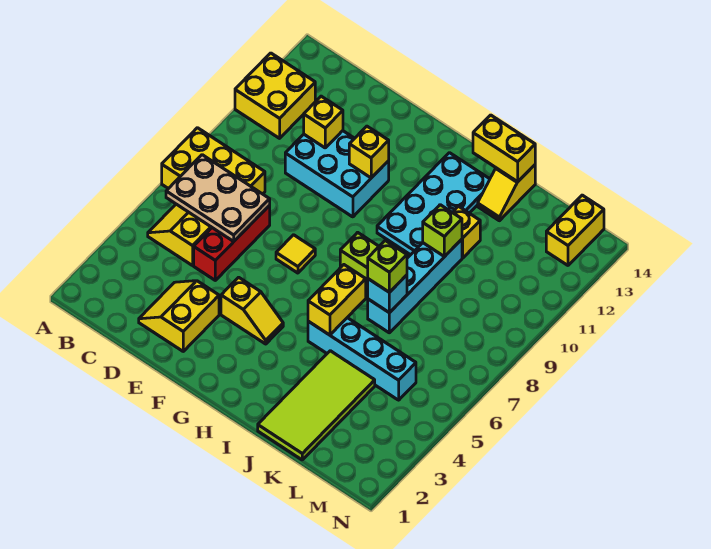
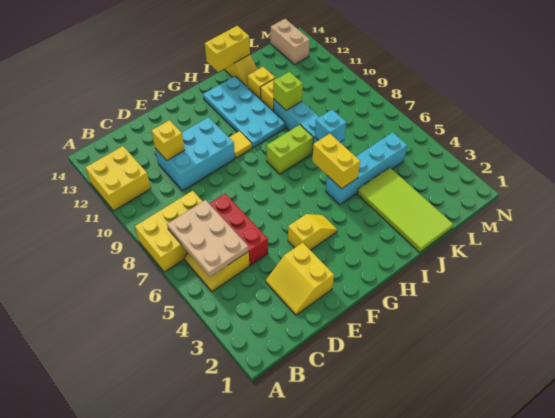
tan plate B6:D7 level 2 -> tan plate B5:C7 level 2
yellow tile F7 level 1 -> yellow tile G10 level 1
yellow brick F11 level 2 -> yellow brick J12 level 1
lime brick J7 level 3 -> none
yellow brick M13:M14 level 1 -> tan brick M13:M14 level 1

